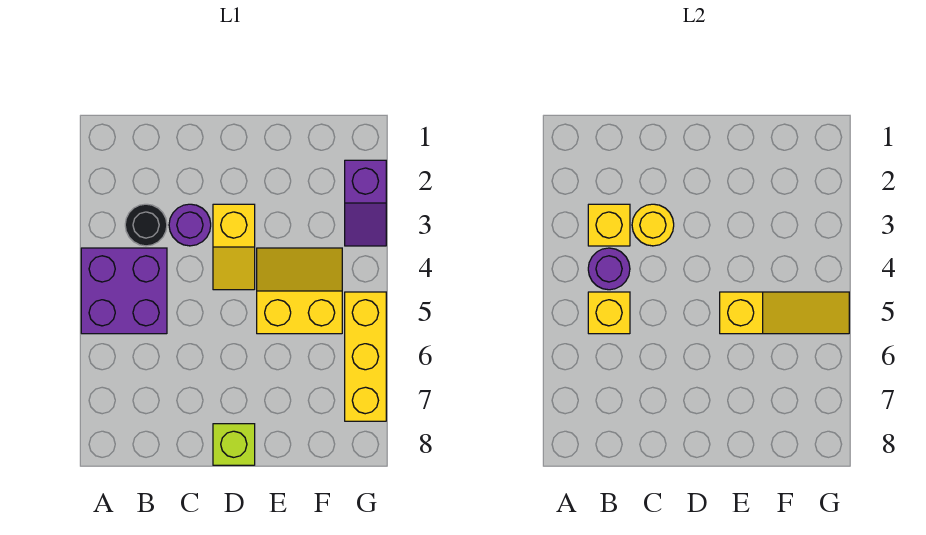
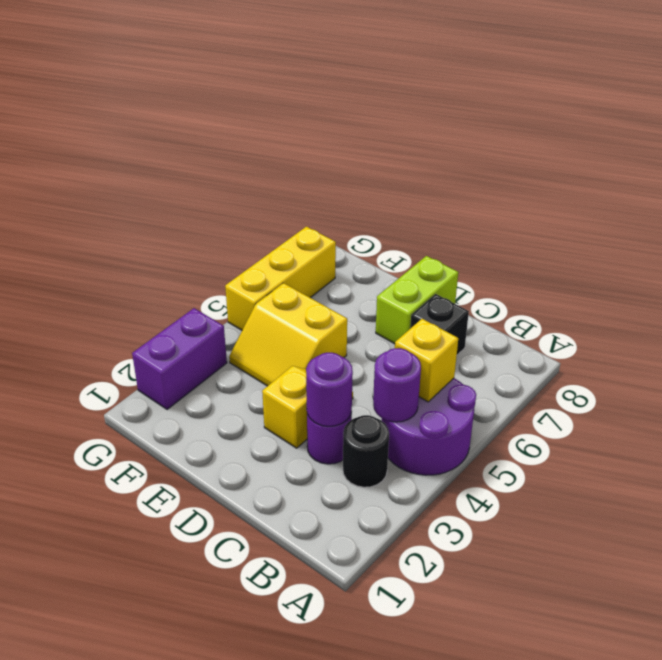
purple brick A4:B5 level 1 -> purple round brick A4:B5 level 1
yellow brick B3 level 2 -> none
yellow round brick C3 level 2 -> purple round brick C3 level 2
none -> black brick C7 level 1
lime brick D8 level 1 -> lime brick D7:D8 level 1
yellow slope E5:G5 level 2 top E -> none
purple slope G2:G3 level 1 top 2 -> purple brick G2:G3 level 1

